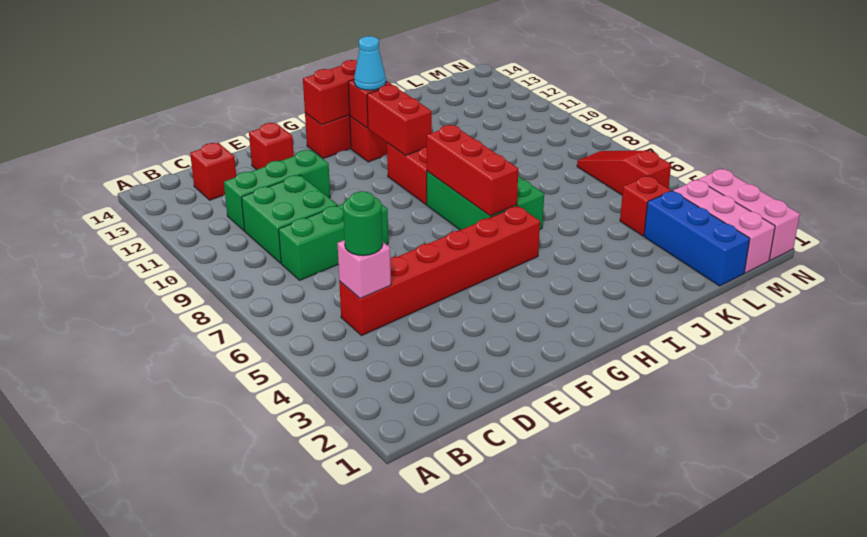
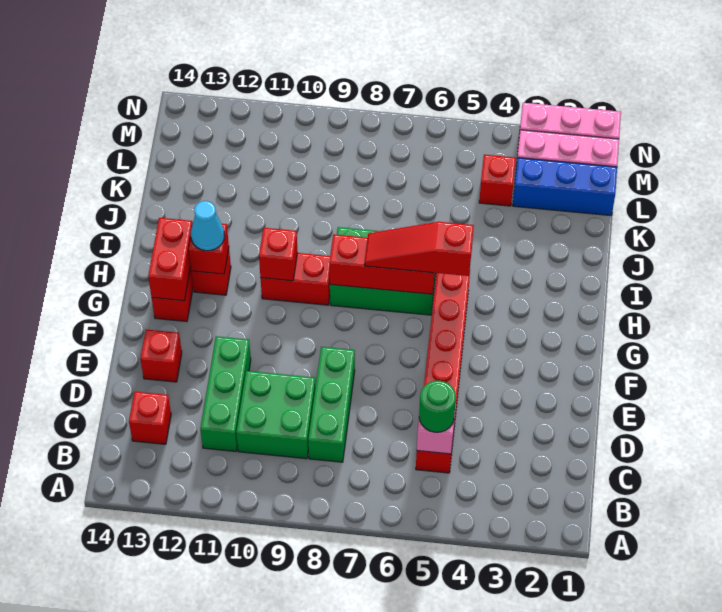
red brick H10:H11 level 2 -> red brick H10 level 2
red slope M5:M7 level 1 top 5 -> red slope H5:H7 level 3 top 5

